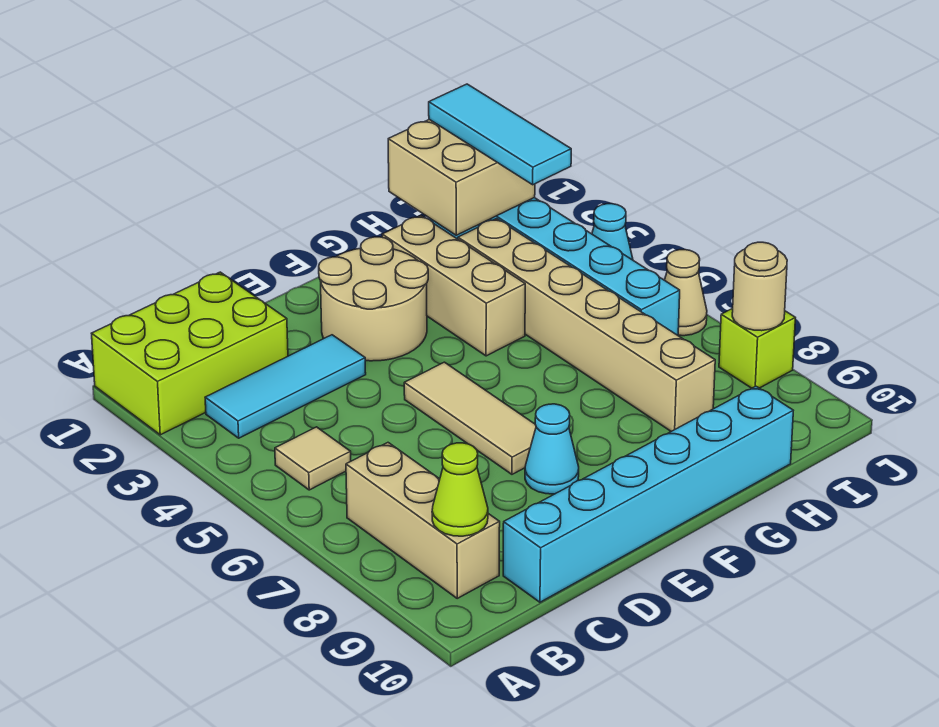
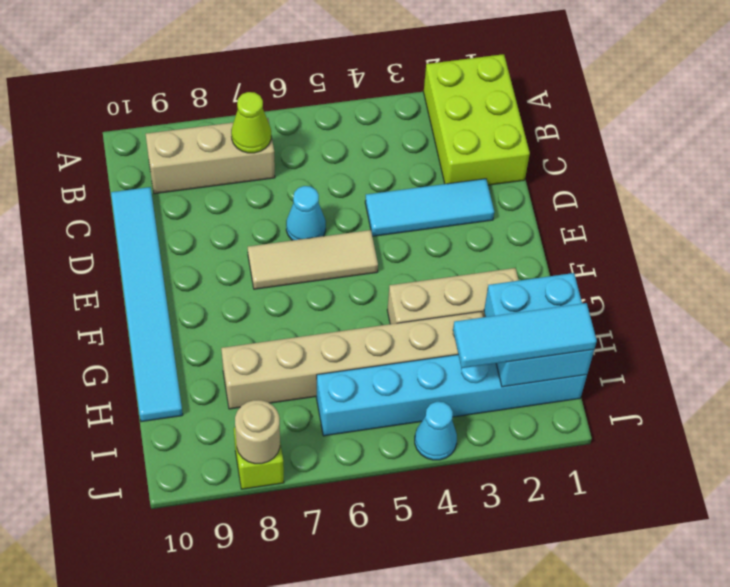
cyan tile B3:D3 level 1 -> cyan tile D2:D4 level 1
tan tile B5 level 1 -> none
lime cone B9 level 2 -> lime cone B7 level 2
cyan brick C10:H10 level 1 -> cyan tile C10:H10 level 1
tan round brick E2:F3 level 1 -> none
cyan cone E8 level 1 -> cyan cone D6 level 1
tan brick H1:I2 level 2 -> cyan brick H1:I2 level 2
tan cone J6 level 1 -> none

